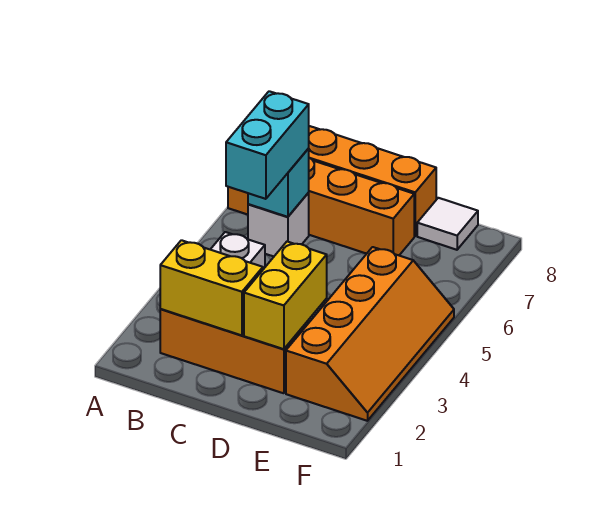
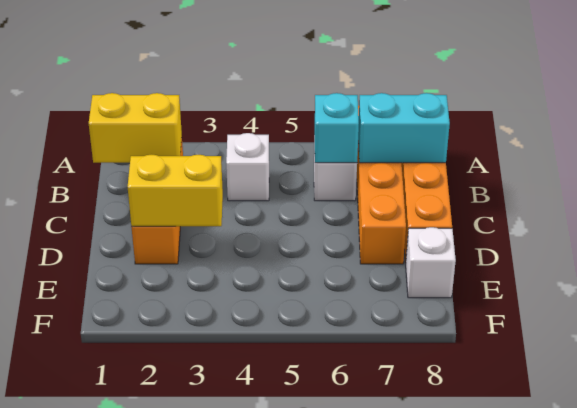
yellow brick B2:C2 level 2 -> yellow brick B1:B2 level 2
cyan brick B5:B6 level 3 -> cyan brick B7:B8 level 2
orange slope E2:F5 level 1 top E -> none
white tile E8 level 1 -> white brick E8 level 1

